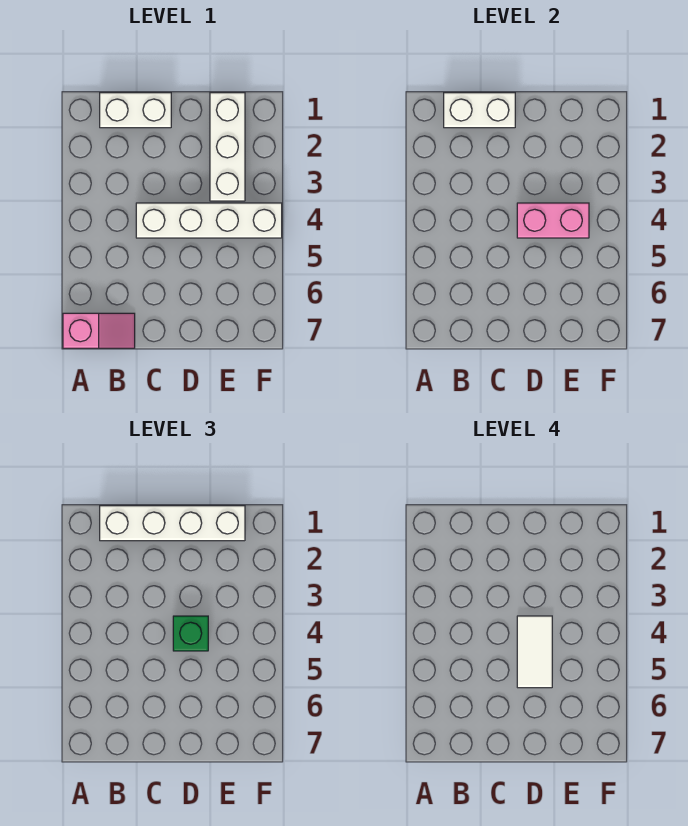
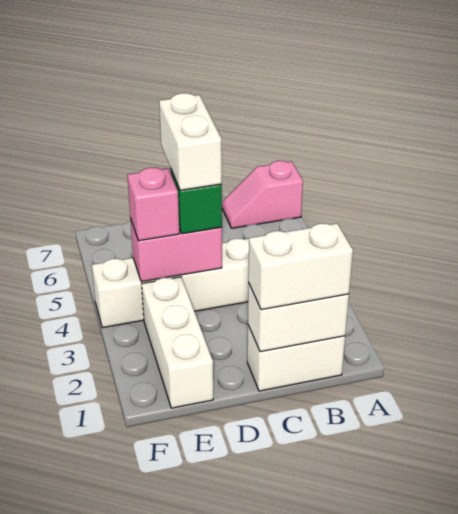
white brick B1:E1 level 3 -> white brick B1:C1 level 3
white tile D4:D5 level 4 -> white brick D4:D5 level 4
none -> pink brick E4 level 3

